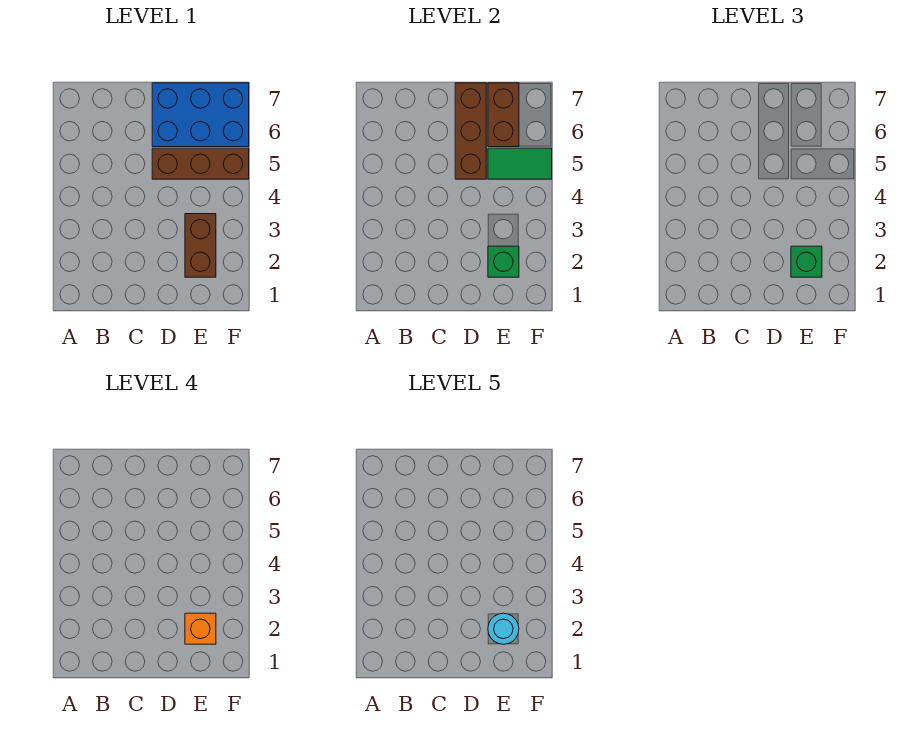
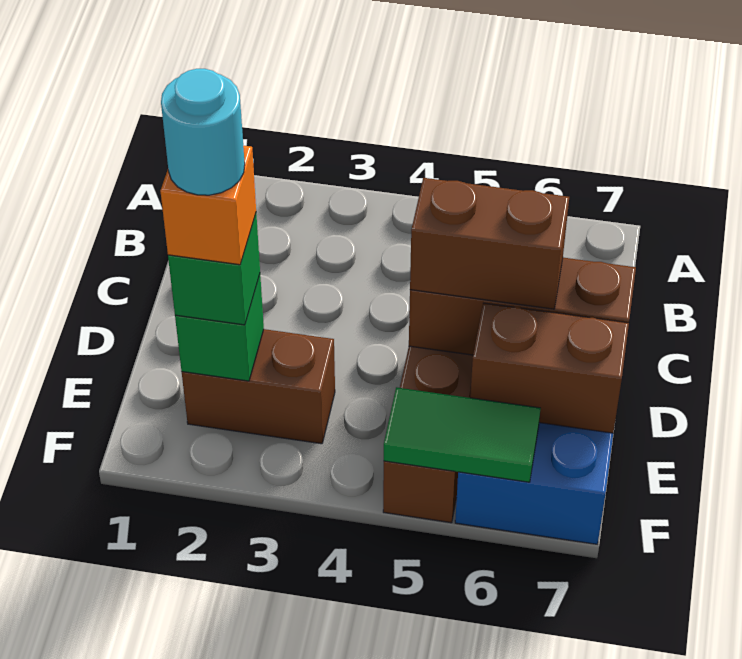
none -> brown brick D5:D6 level 3
green tile E5:F5 level 2 -> green tile F5:F6 level 2

